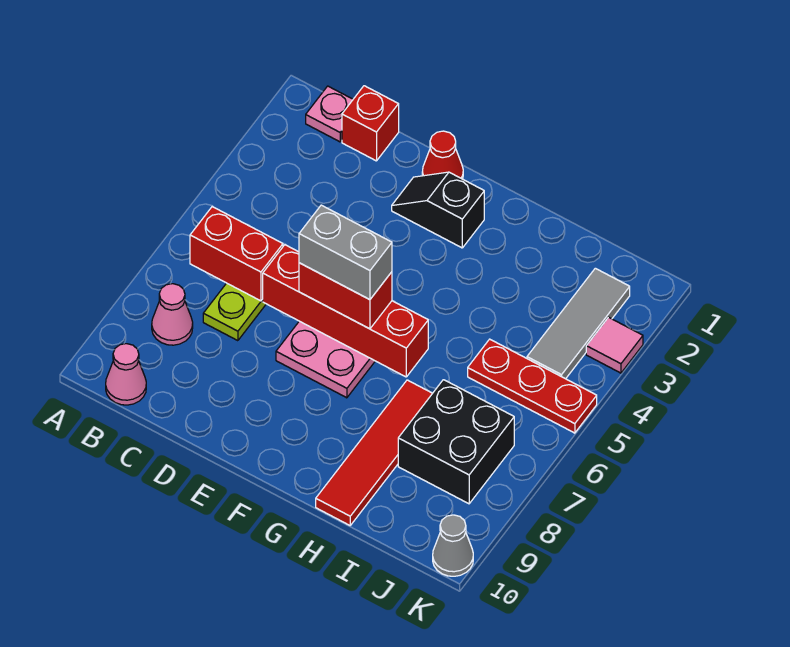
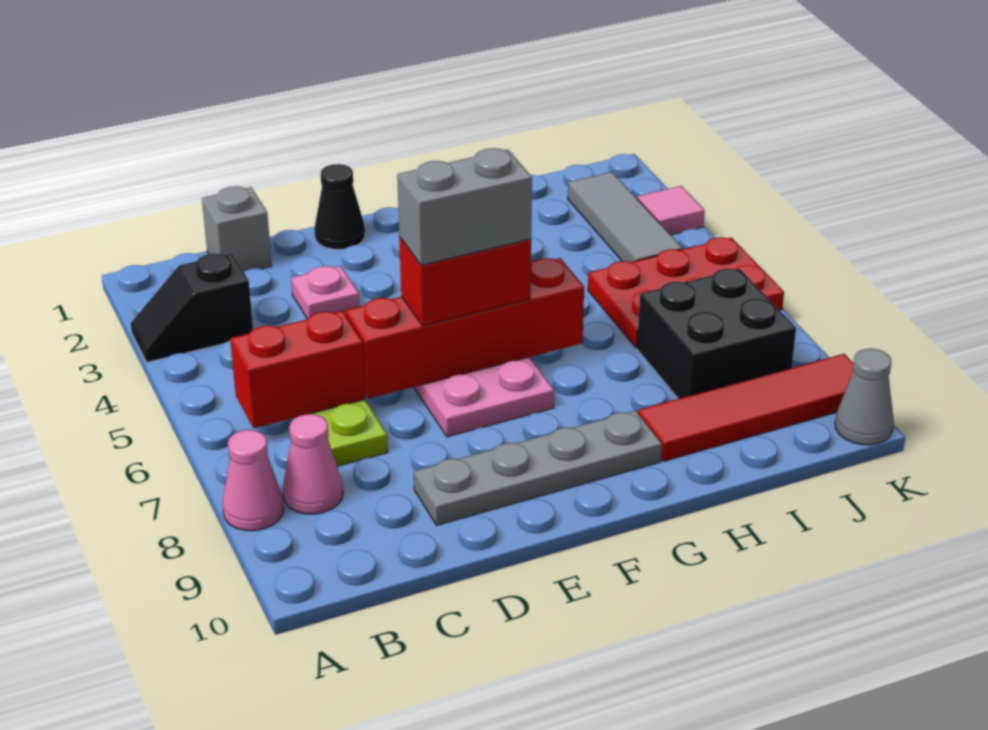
pink plate B1 level 1 -> pink plate D3 level 1
pink cone B10 level 1 -> pink cone A8 level 1
red brick C1 level 1 -> grey brick C1 level 1
none -> grey plate D9:G9 level 1
red cone E1 level 1 -> black cone E1 level 1
black slope E2:F2 level 1 top F -> black slope A3:B3 level 1 top B
red tile H7:H10 level 1 -> red tile H9:K9 level 1
red plate I5:K5 level 1 -> red plate I5:K6 level 1

